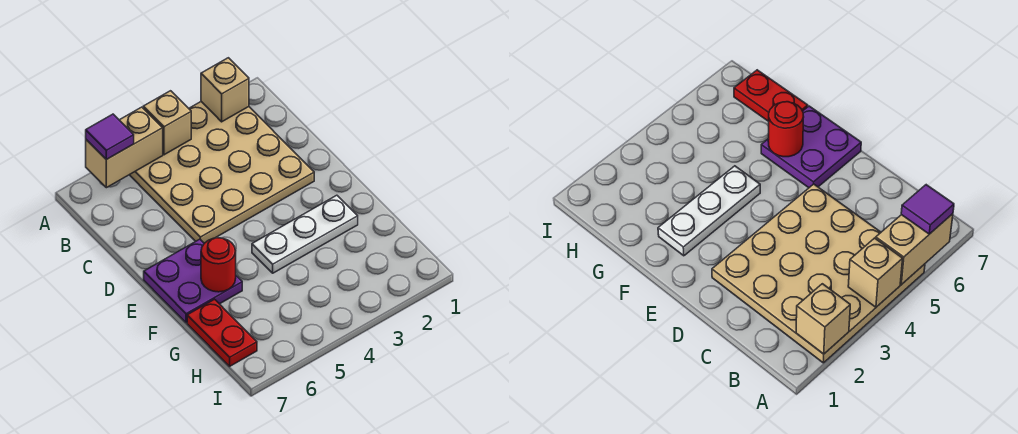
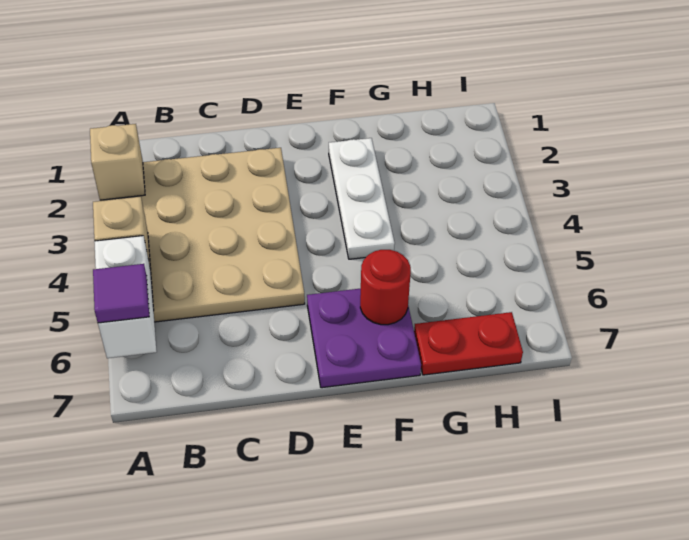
tan brick A5:A6 level 2 -> white brick A5:A6 level 2

